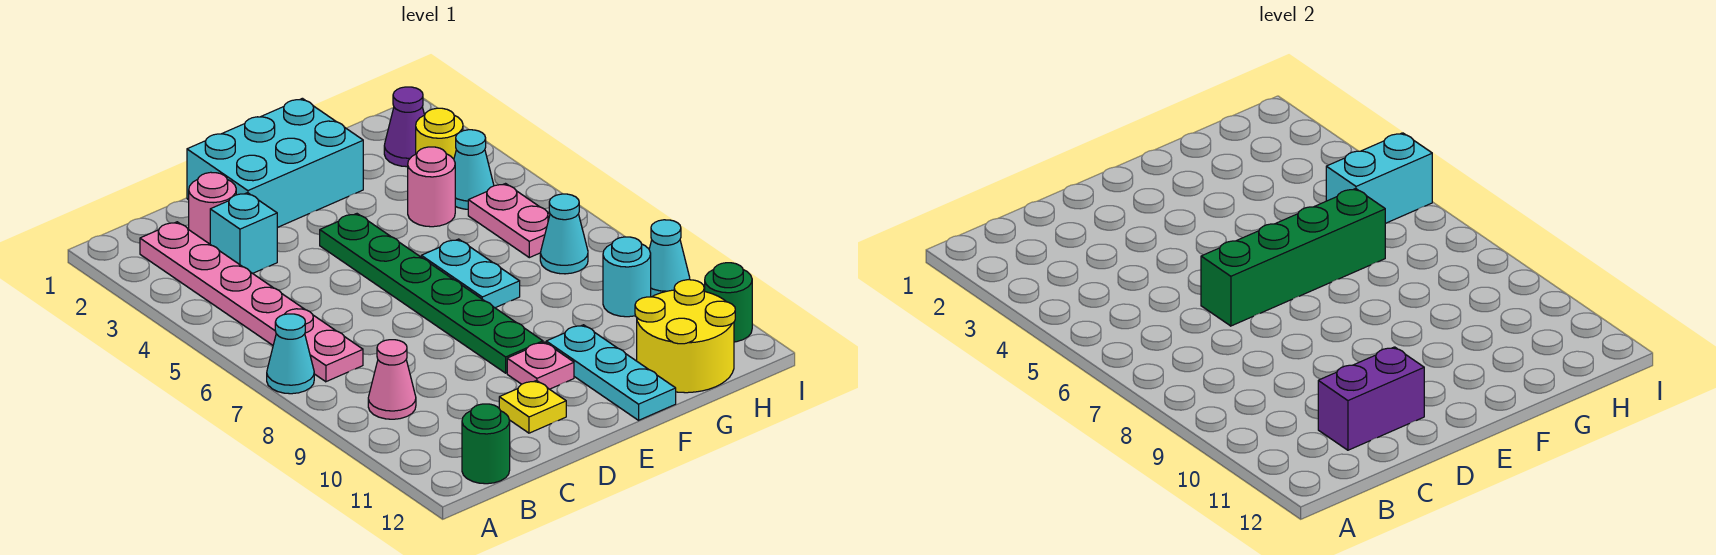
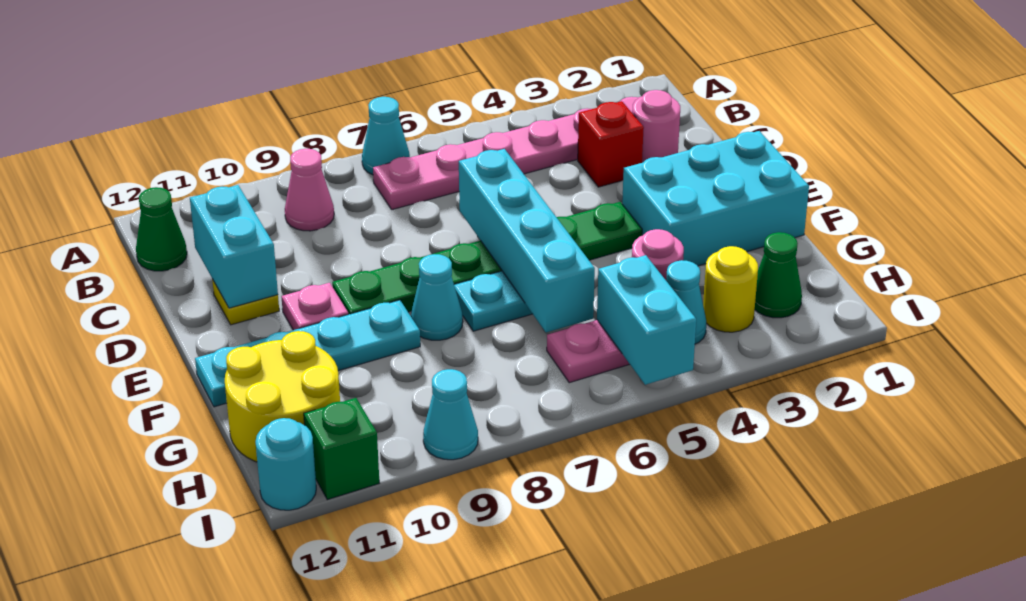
green round brick B12 level 1 -> green cone B12 level 1
cyan brick C3 level 1 -> red brick C3 level 1
purple brick C11:D11 level 2 -> cyan brick C11:D11 level 2
cyan brick D1:F2 level 1 -> cyan brick E1:F3 level 1
green brick D6:G6 level 2 -> cyan brick D6:G6 level 2
cyan plate F10:F12 level 1 -> cyan plate F9:F12 level 1
purple cone H2 level 1 -> green cone H2 level 1
cyan cone H7 level 1 -> cyan cone F8 level 1
cyan round brick H9 level 1 -> cyan round brick I12 level 1
green round brick I11 level 1 -> green brick I11 level 1

